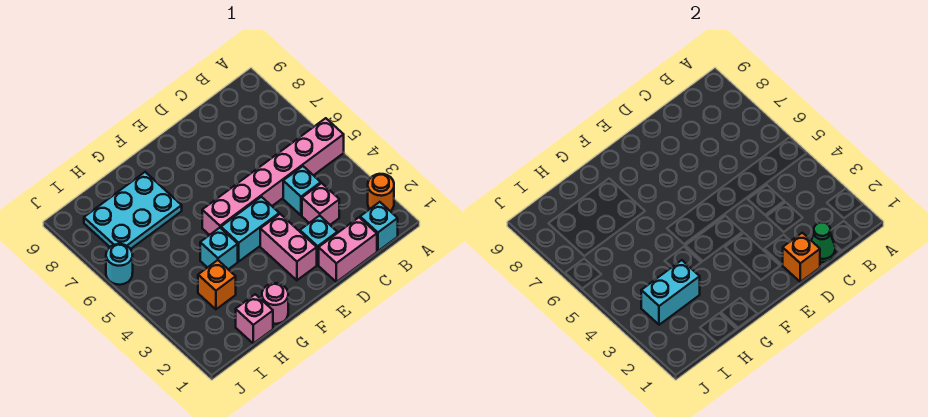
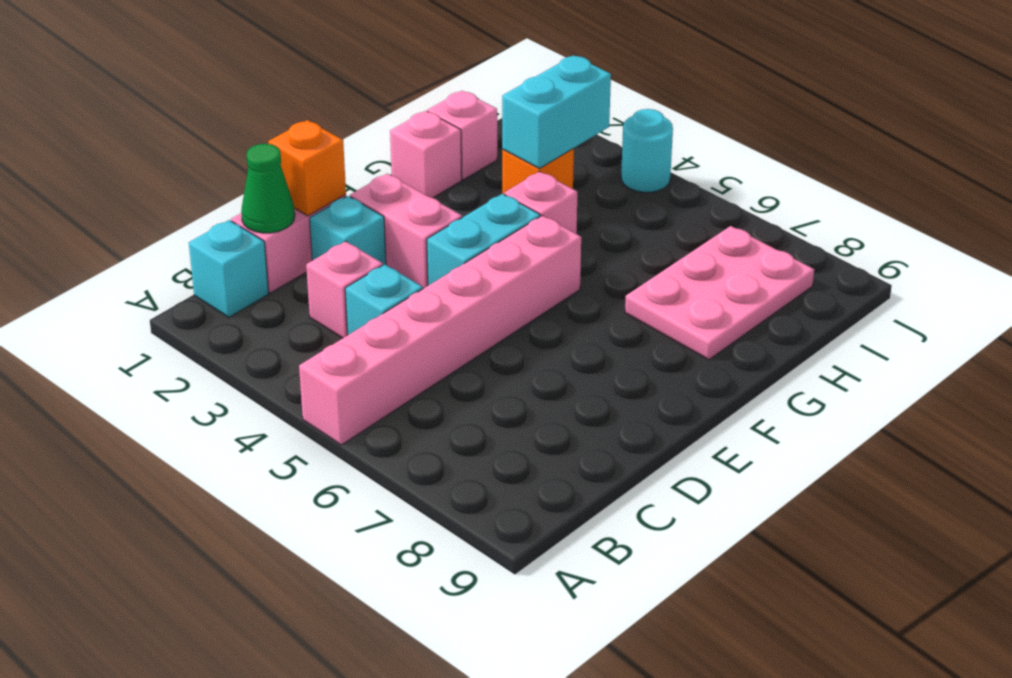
orange round brick A2 level 1 -> none
pink round brick G1 level 1 -> pink brick G1 level 1
cyan brick G4 level 1 -> pink brick G4 level 1
cyan plate G7:I8 level 1 -> pink plate G7:I8 level 1
cyan round brick J6 level 1 -> cyan round brick J4 level 1

